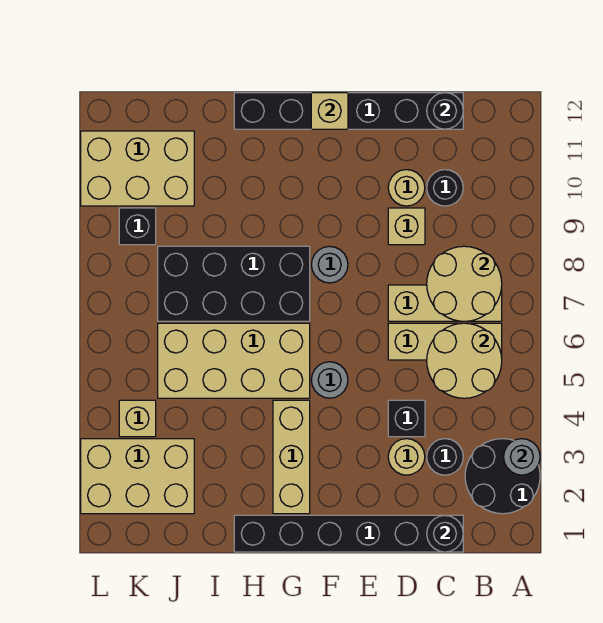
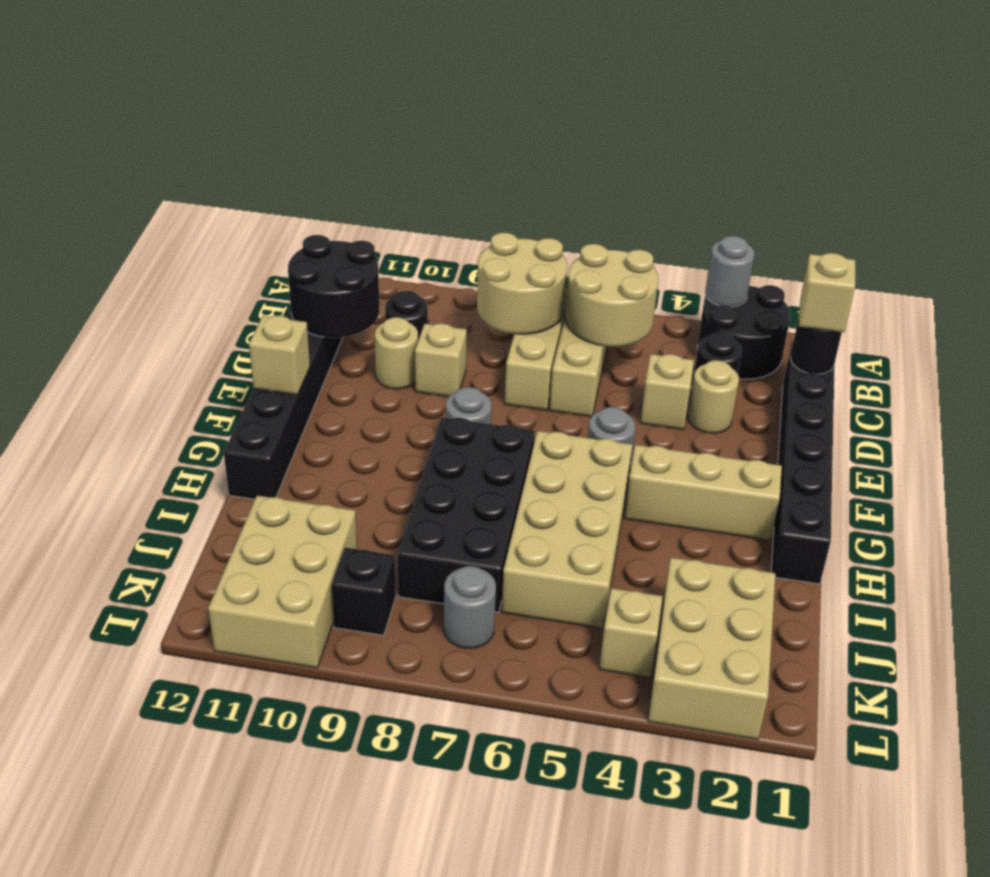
none -> tan brick C1 level 3
black round brick C12 level 2 -> black round brick C11:D12 level 2
black brick D4 level 1 -> tan brick D4 level 1
none -> grey round brick K7 level 1

